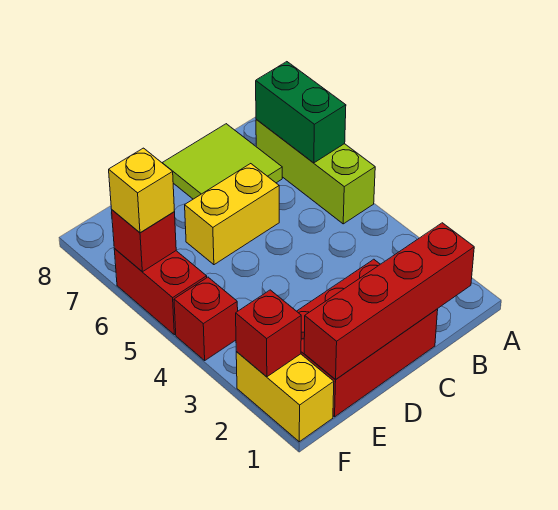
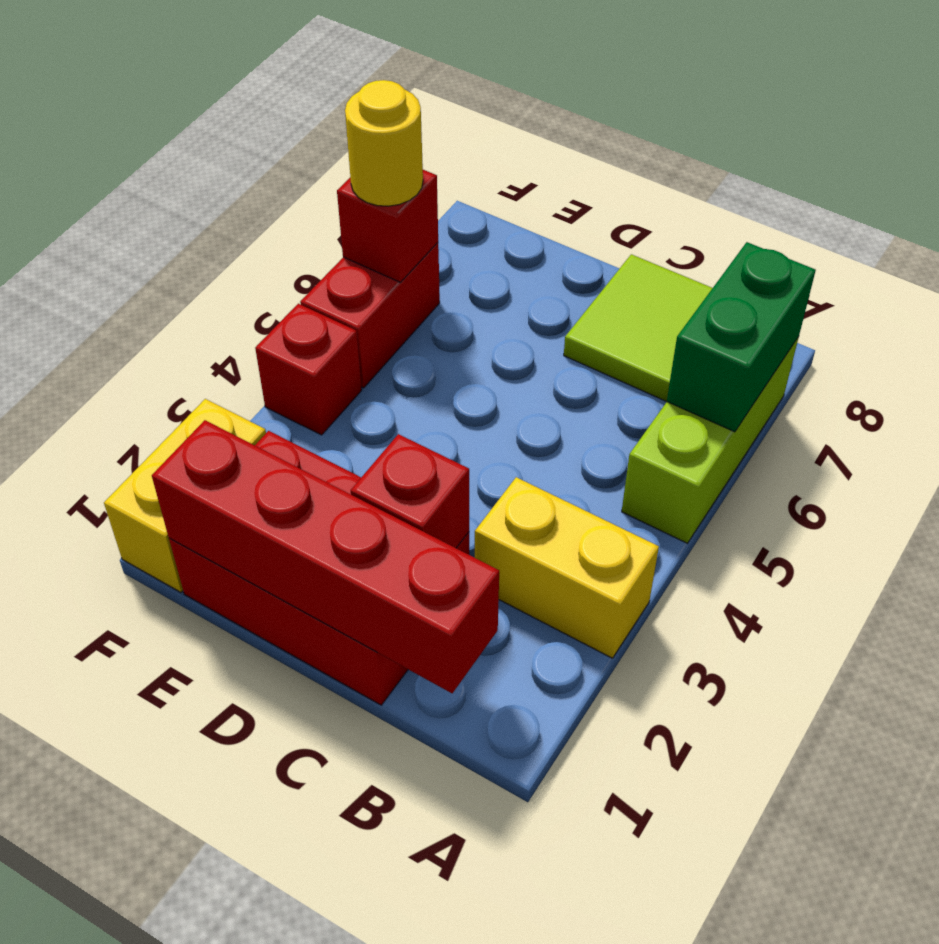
yellow brick C6:D6 level 1 -> yellow brick A3:B3 level 1
red brick F2 level 2 -> red brick C2 level 2
yellow brick F6 level 3 -> yellow round brick F6 level 3

